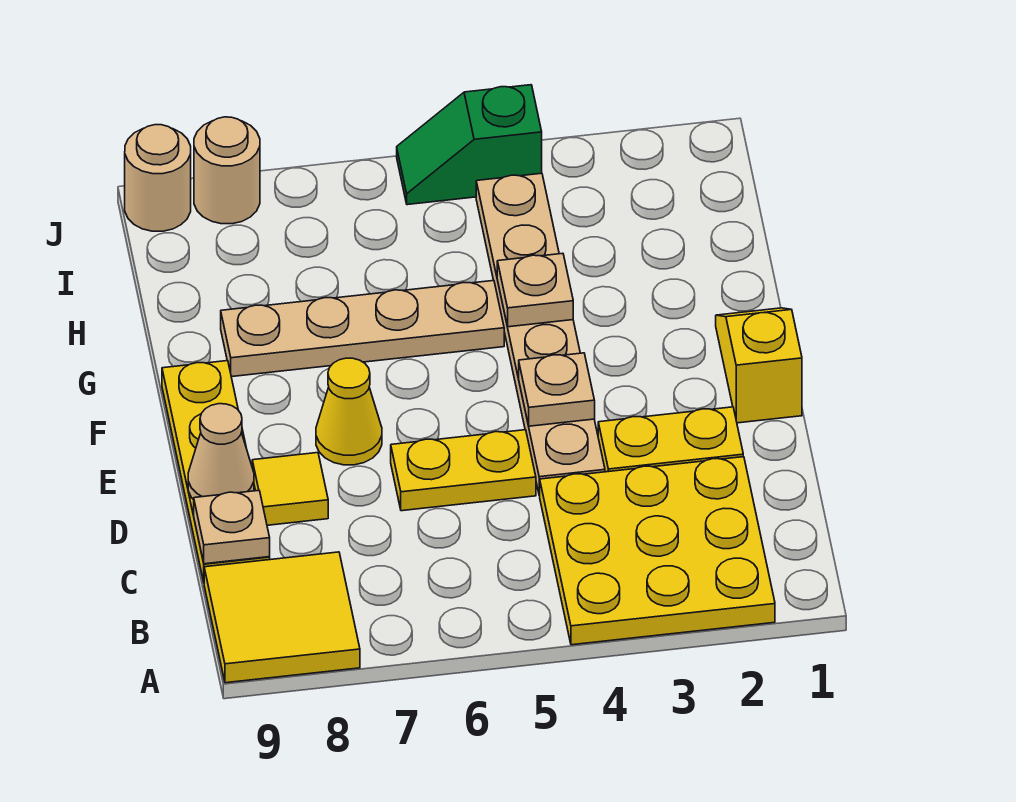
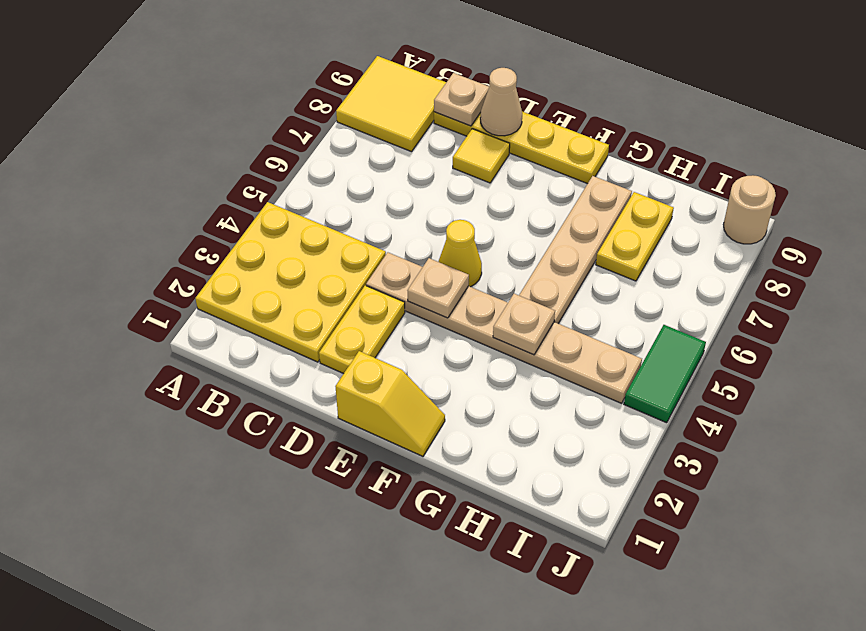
yellow plate D5:D6 level 1 -> yellow plate H7:H8 level 1
yellow cone E7 level 1 -> yellow cone E5 level 1
green slope J4:J5 level 1 top 4 -> green tile J4:J5 level 1
tan round brick J8 level 1 -> none

